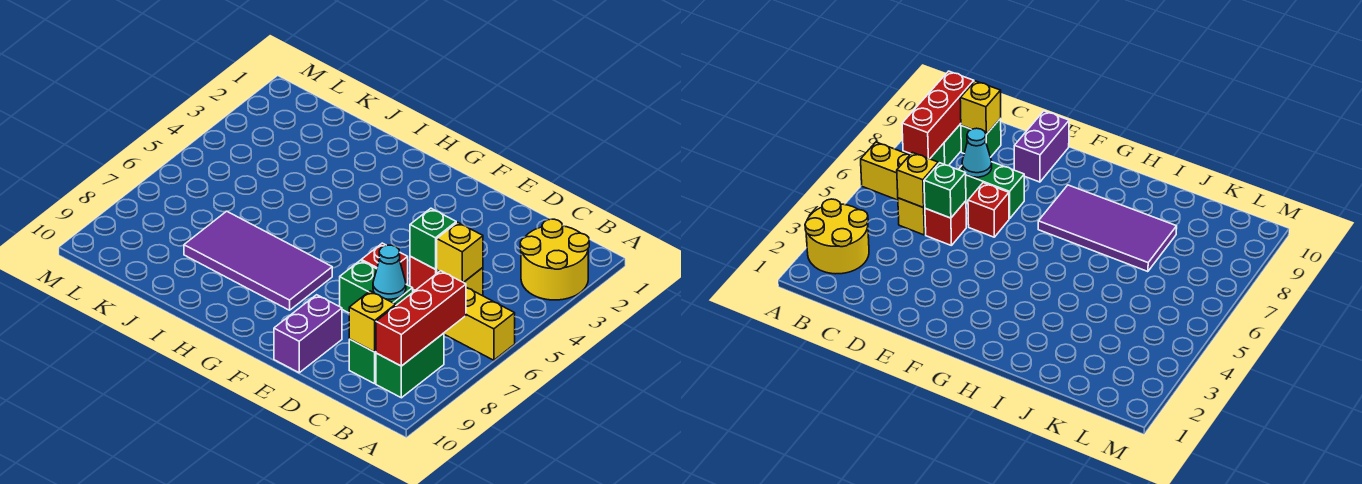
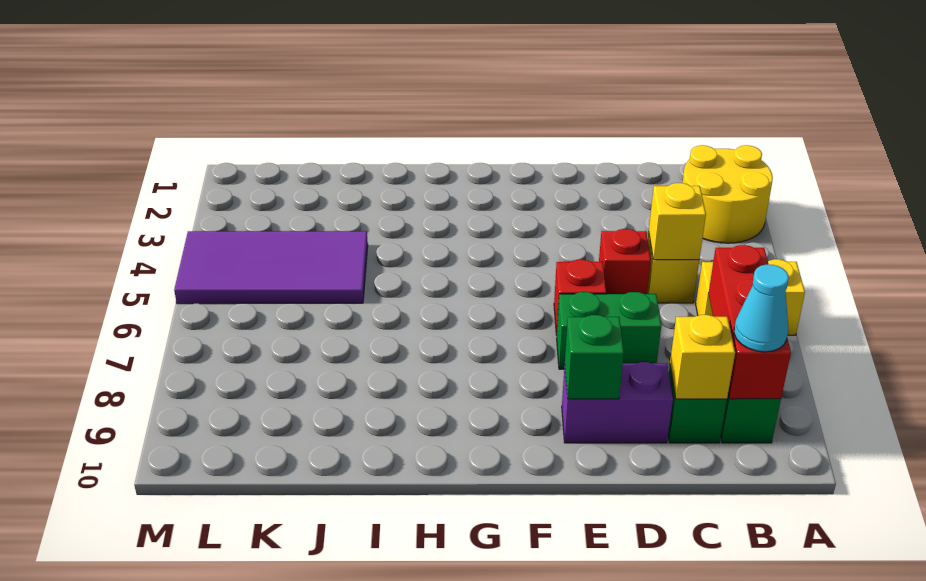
green brick D5 level 2 -> green brick E9 level 2
cyan cone D7 level 2 -> cyan cone B9 level 3
purple brick E9:E10 level 1 -> purple brick D9:E9 level 1
purple tile G7:J8 level 1 -> purple tile J4:M5 level 1

